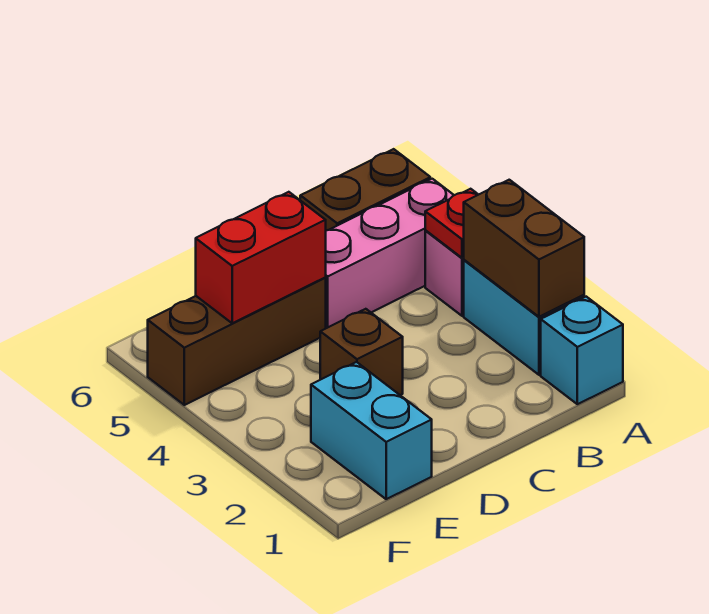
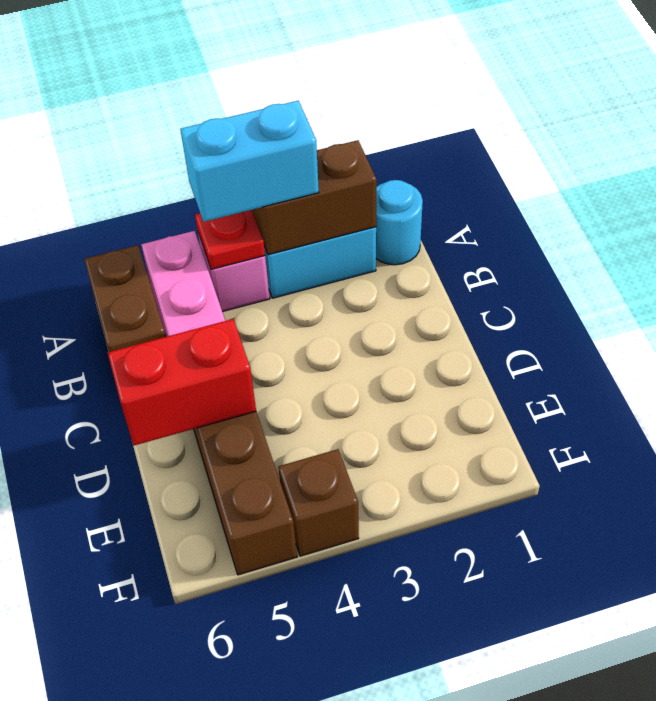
cyan brick A1 level 1 -> cyan round brick A1 level 1
brown brick D3 level 1 -> brown brick F4 level 1
red brick D5:E5 level 2 -> red brick D5:D6 level 2
cyan brick E1:E2 level 1 -> cyan brick A3:A4 level 3

